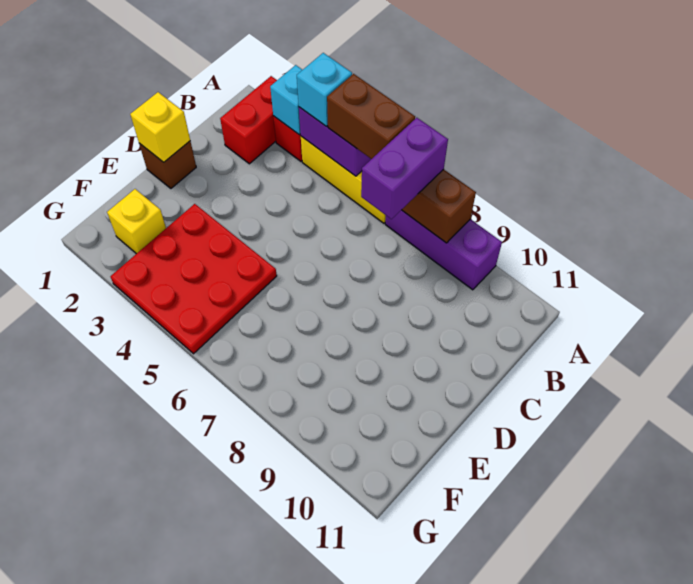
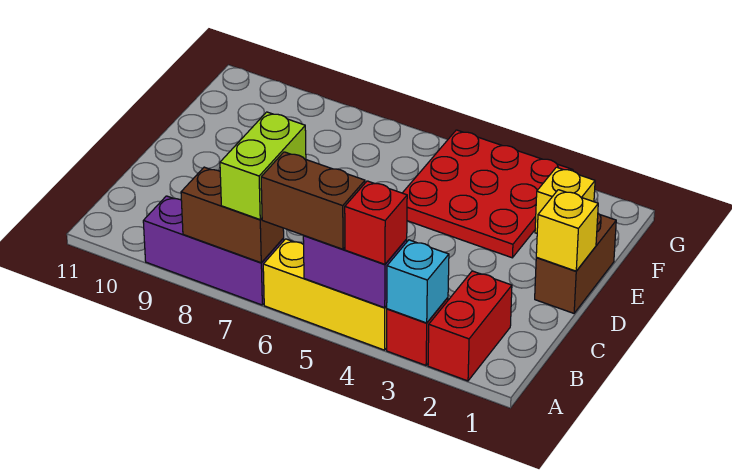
cyan brick A4 level 3 -> red brick A4 level 3
purple brick A7:B7 level 3 -> lime brick A7:B7 level 3
brown brick D1 level 1 -> brown brick D1:E1 level 1

